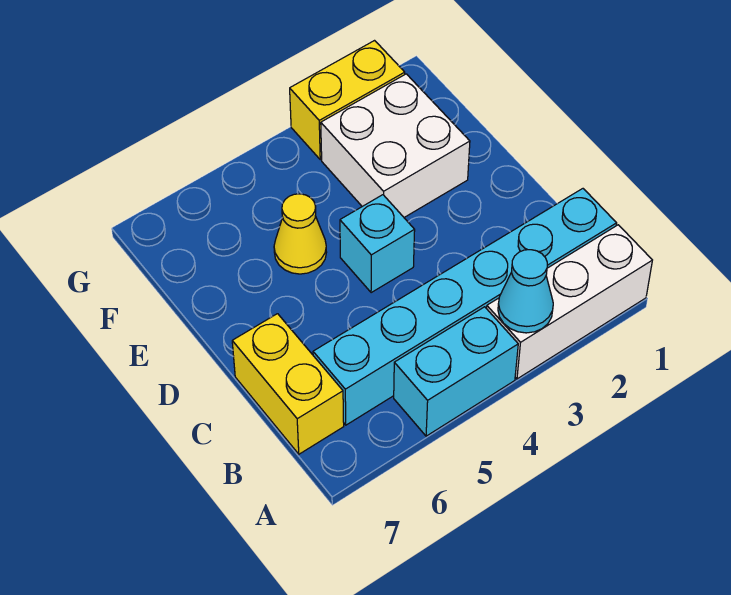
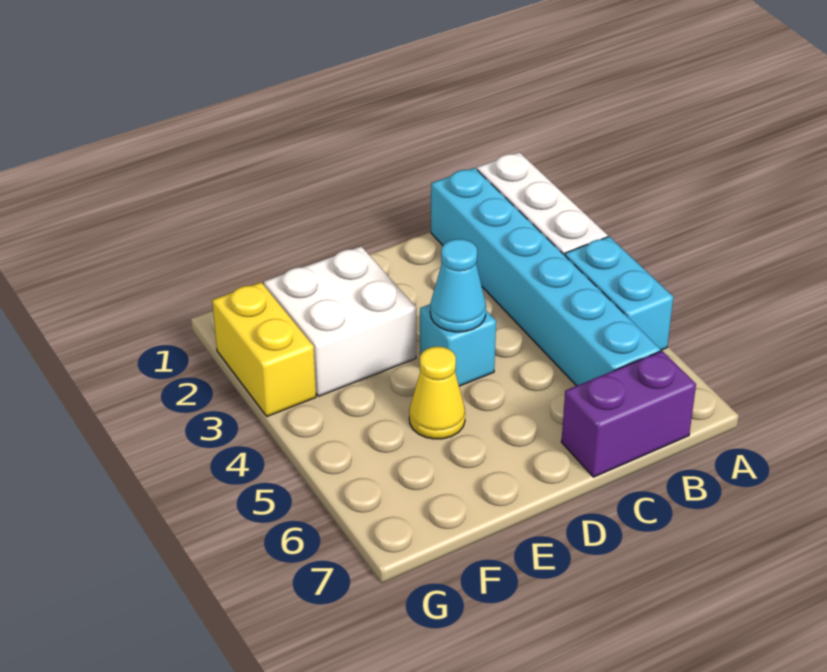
cyan cone A3 level 2 -> cyan cone D4 level 2
yellow brick B7:C7 level 1 -> purple brick B7:C7 level 1

